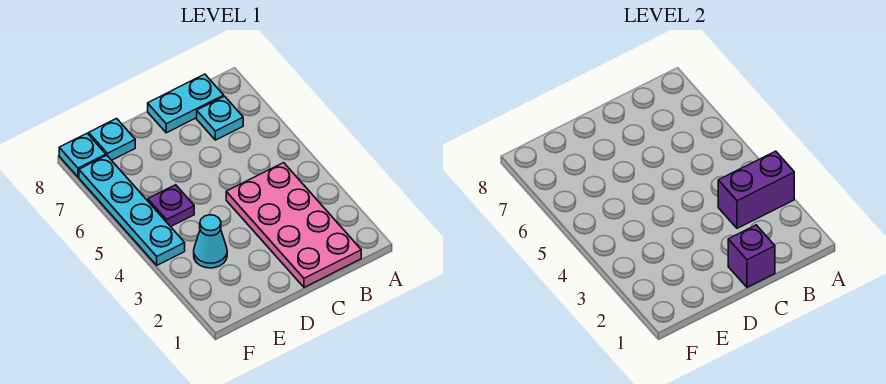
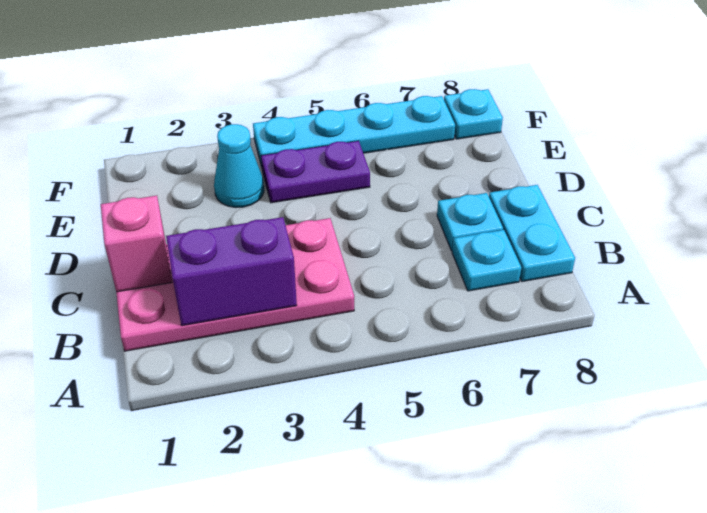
purple brick A3:B3 level 2 -> purple brick B2:B3 level 2
purple brick C1 level 2 -> pink brick C1 level 2
purple plate E5 level 1 -> purple plate E4:E5 level 1
cyan plate E8 level 1 -> cyan plate C7 level 1

